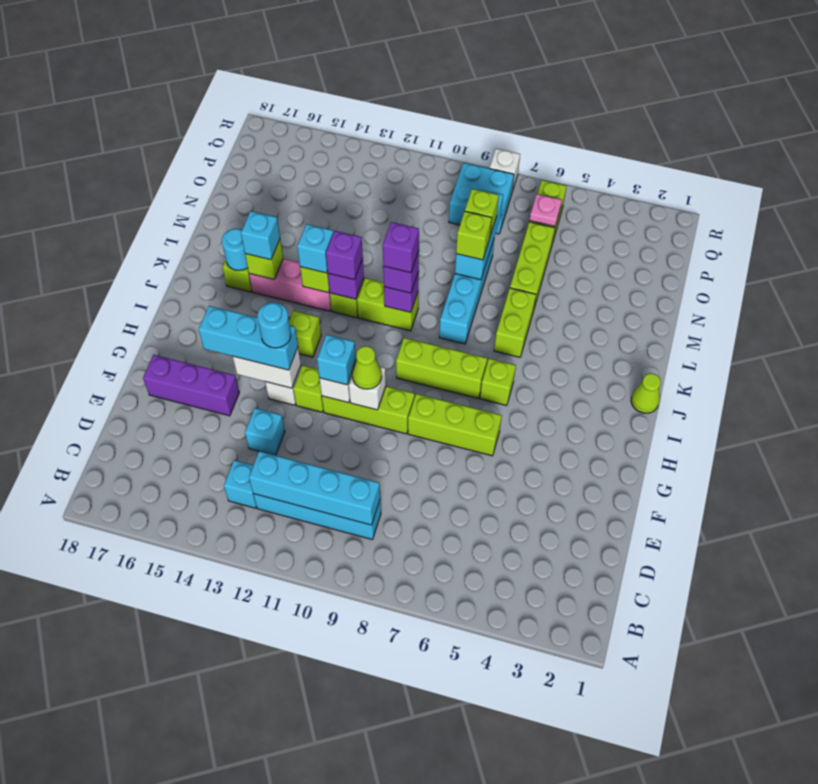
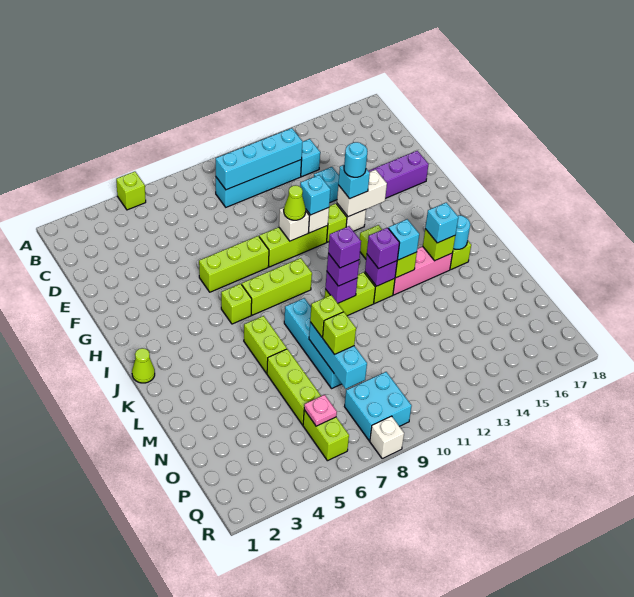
none -> lime brick A5 level 1
cyan brick G13:G15 level 3 -> cyan brick G13 level 3

